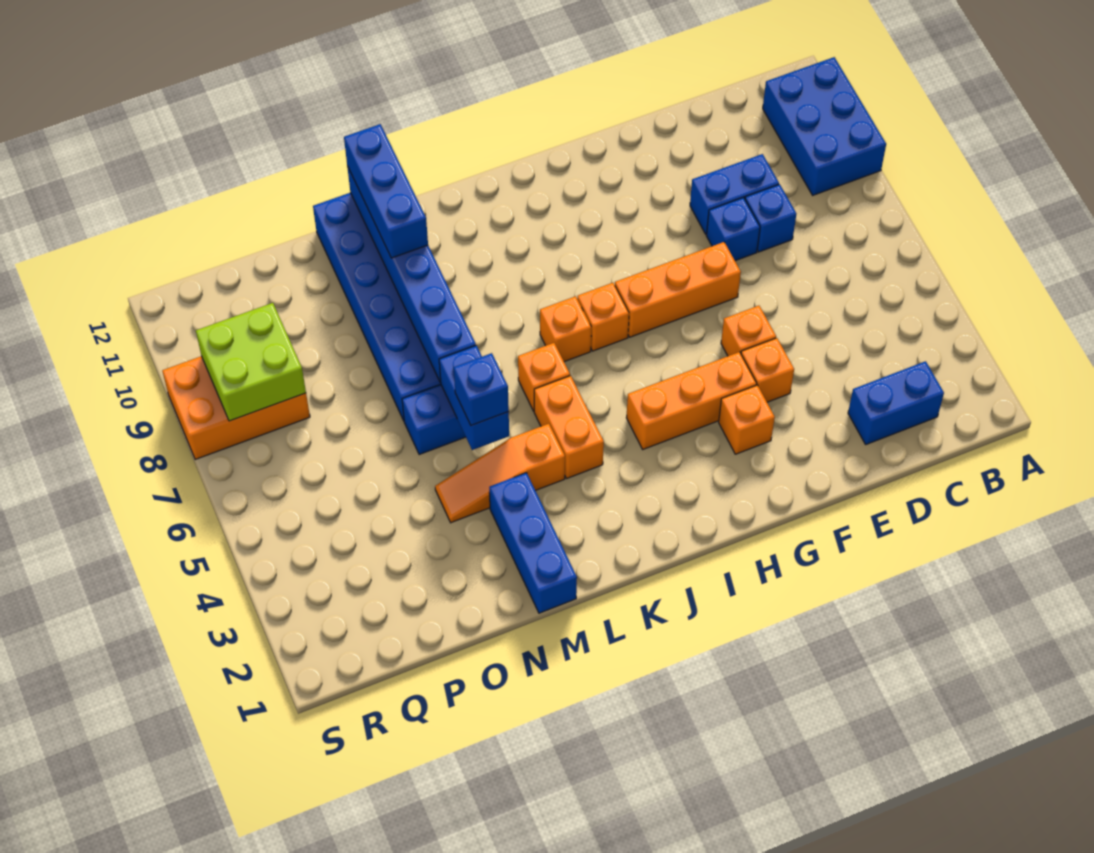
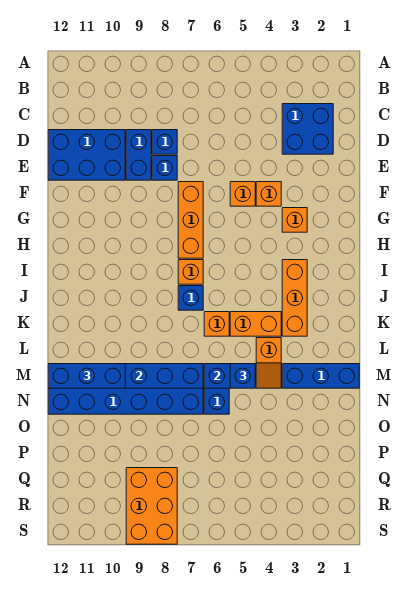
blue brick A9:B11 level 1 -> blue brick D10:E12 level 1
blue brick C2:D2 level 1 -> blue brick C2:D3 level 1
orange brick G4:I4 level 1 -> orange brick I3:K3 level 1
orange brick J7 level 1 -> blue brick J7 level 1
orange slope L4:N4 level 1 top L -> orange slope L4:M4 level 1 top L
lime brick Q8:R9 level 2 -> none

